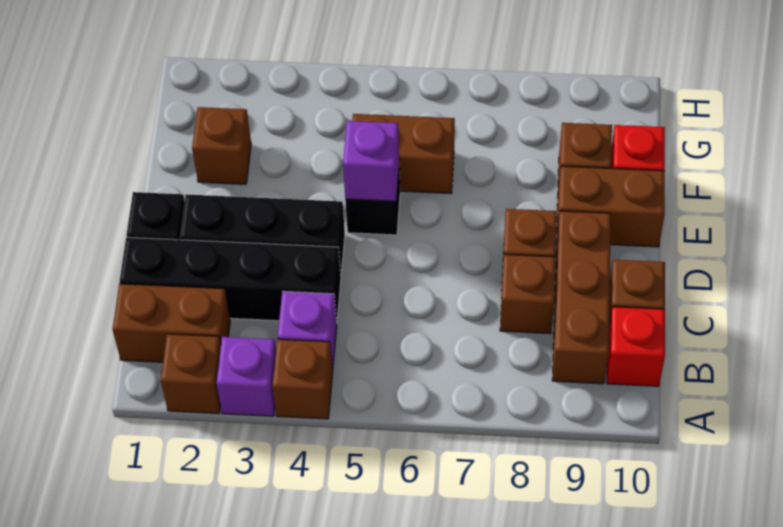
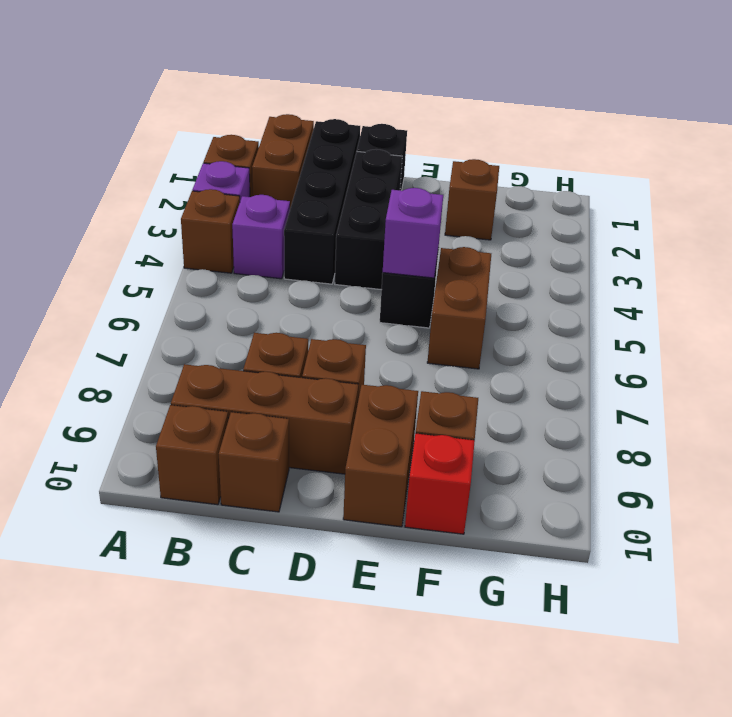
red brick B10 level 1 -> brown brick B10 level 1

